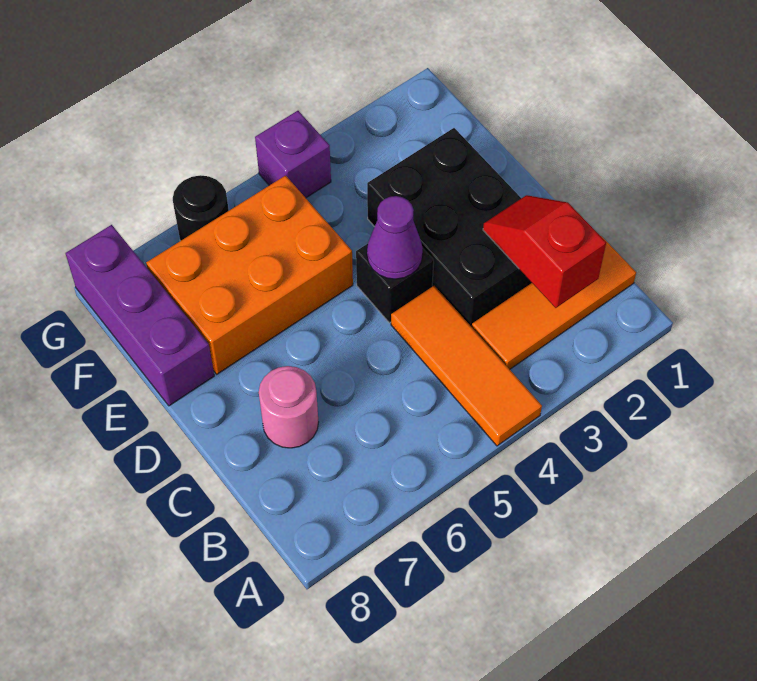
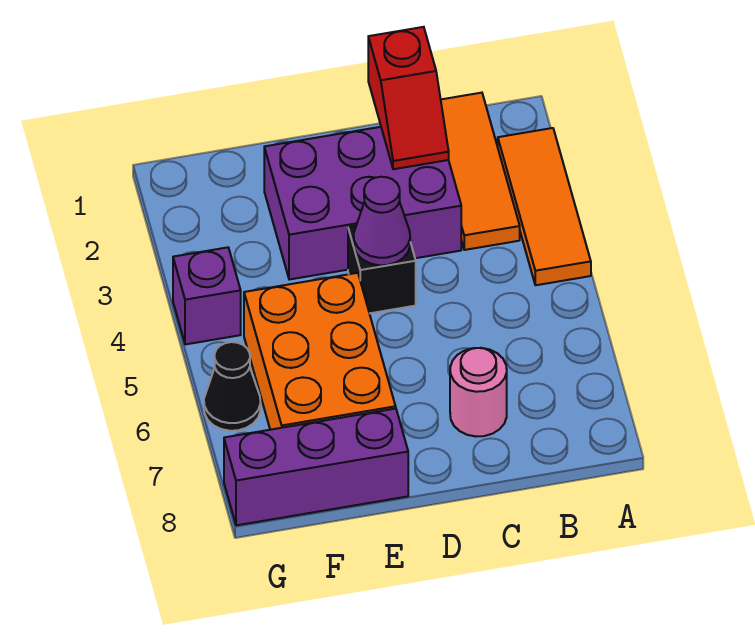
orange tile A4:C4 level 1 -> orange tile A2:A4 level 1
red slope B2:C2 level 2 top B -> red slope C1:C2 level 2 top 1
black brick C2:E3 level 1 -> purple brick C2:E3 level 1
black round brick G6 level 1 -> black cone G6 level 1

